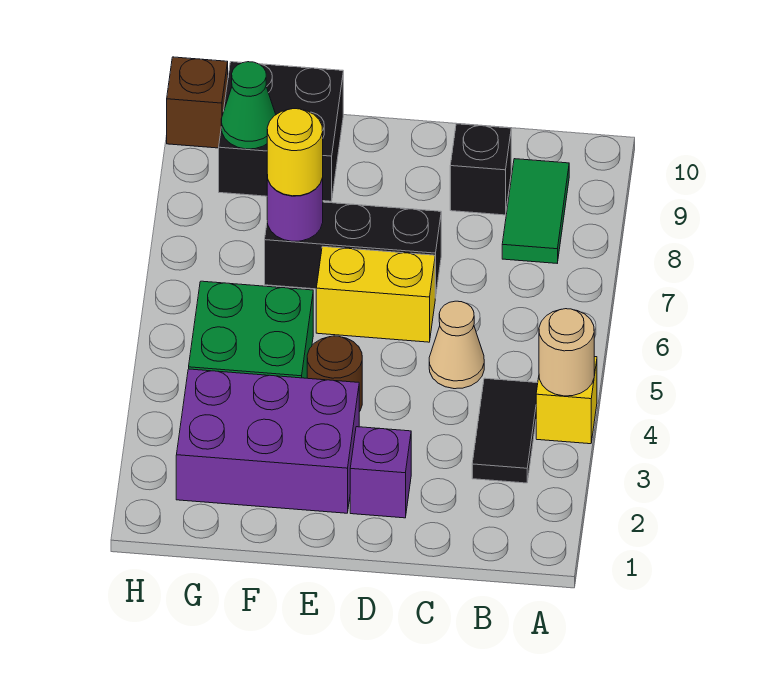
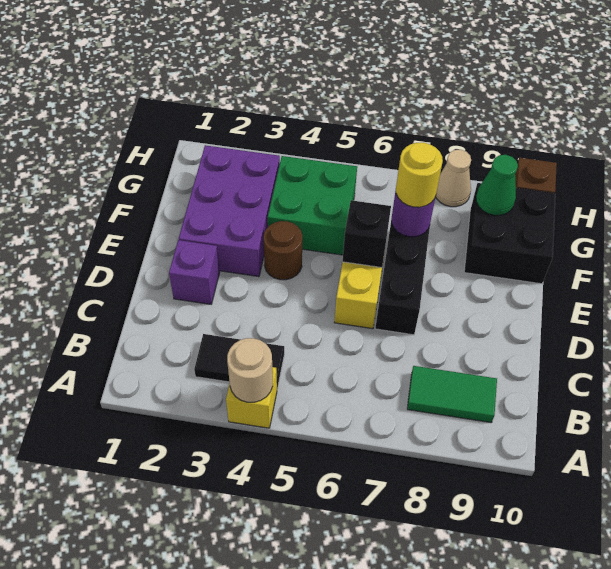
tan cone C5 level 1 -> tan cone H8 level 1
black brick C9 level 1 -> black brick E6 level 2

